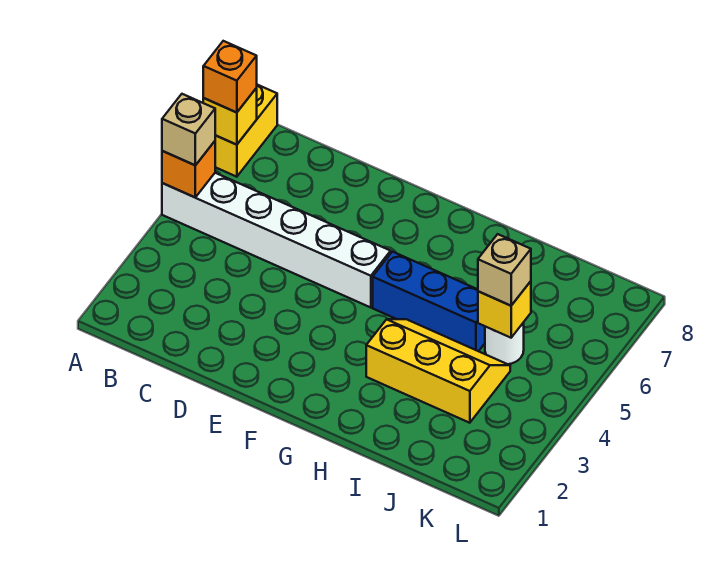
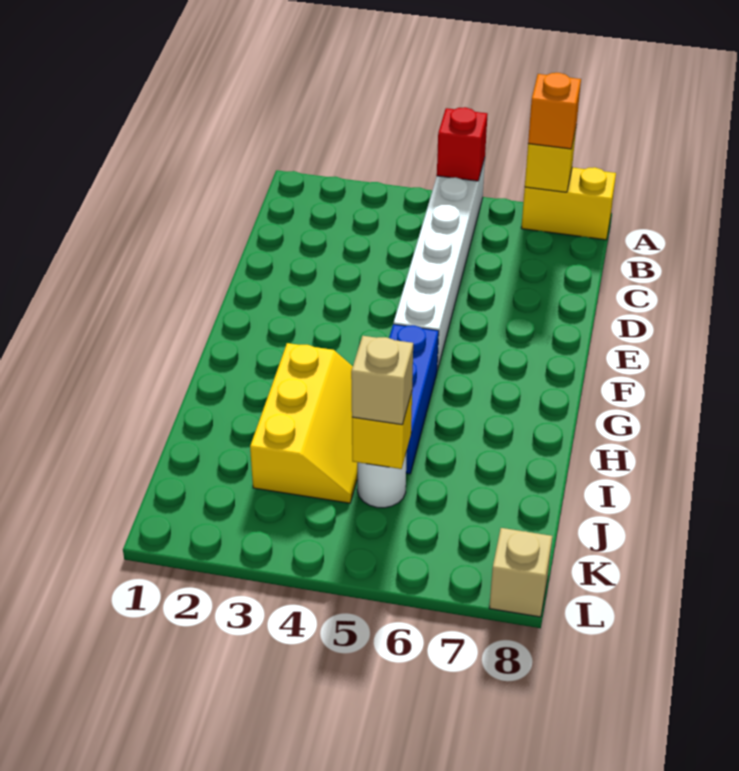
orange brick A5 level 2 -> red brick A5 level 2
tan brick A5 level 3 -> tan brick L8 level 1

